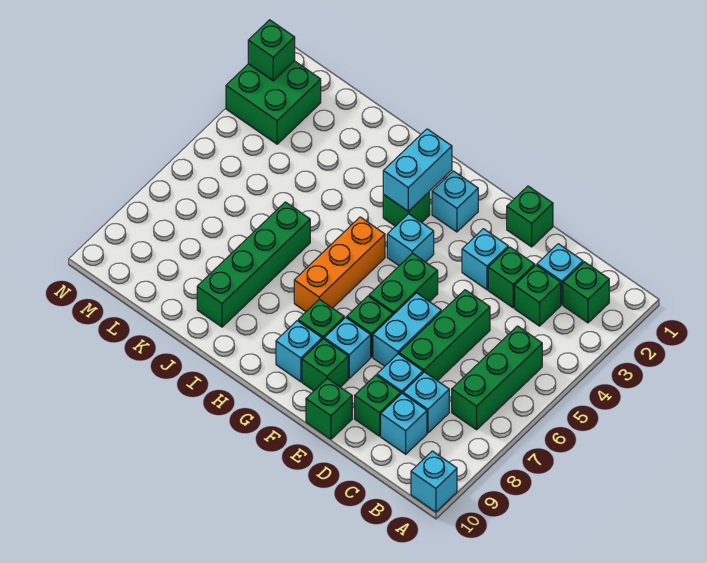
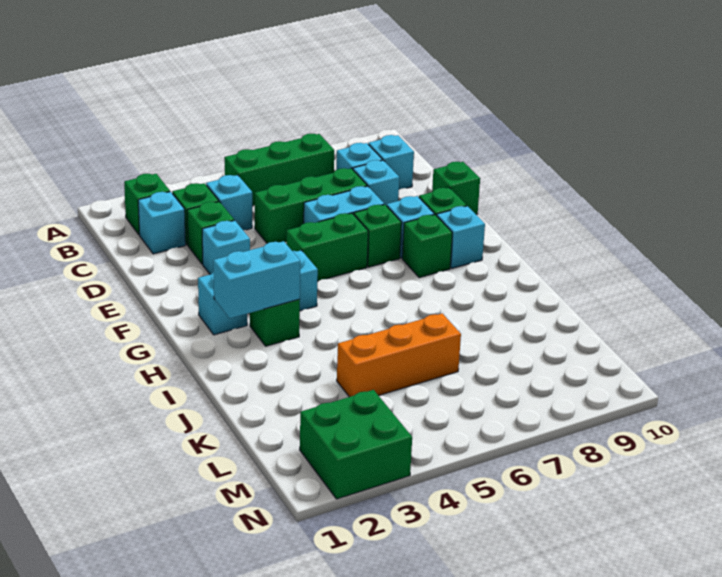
cyan brick A10 level 1 -> cyan brick C4 level 1
green brick D9 level 1 -> none
green brick E1 level 1 -> none
orange brick H5:H7 level 1 -> orange brick K4:K6 level 1
green brick J6:J9 level 1 -> none
green brick N2 level 2 -> none

